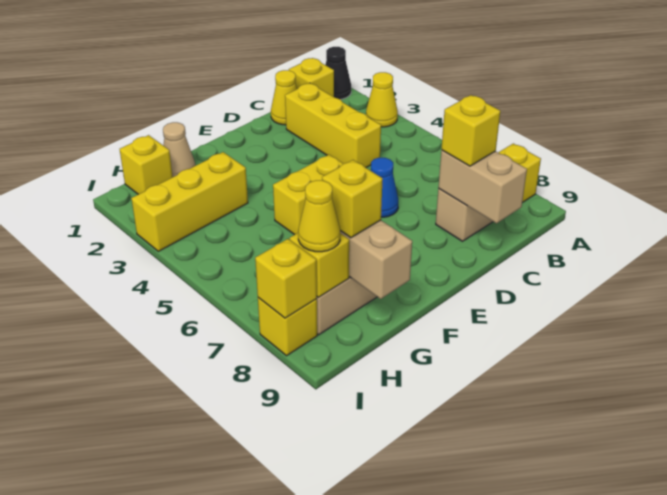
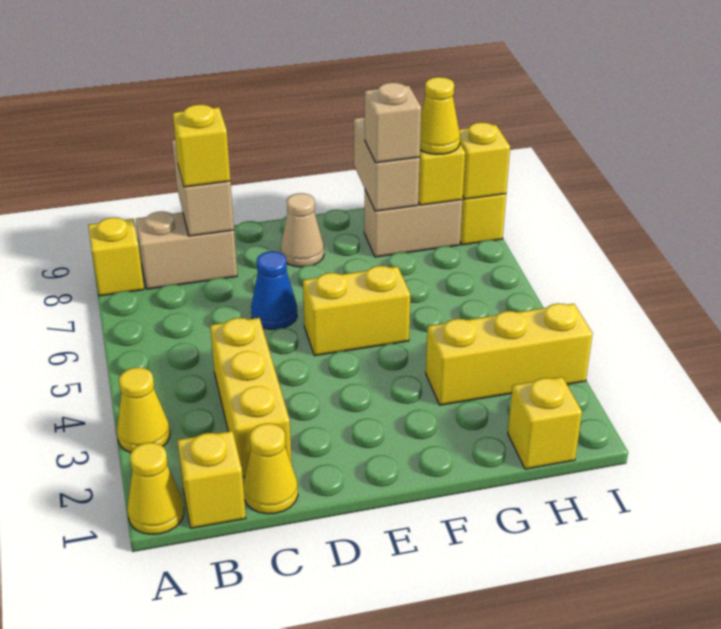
black cone A1 level 1 -> yellow cone A1 level 1
tan cone G1 level 1 -> tan cone E8 level 1
yellow brick G8 level 3 -> tan brick G8 level 3

